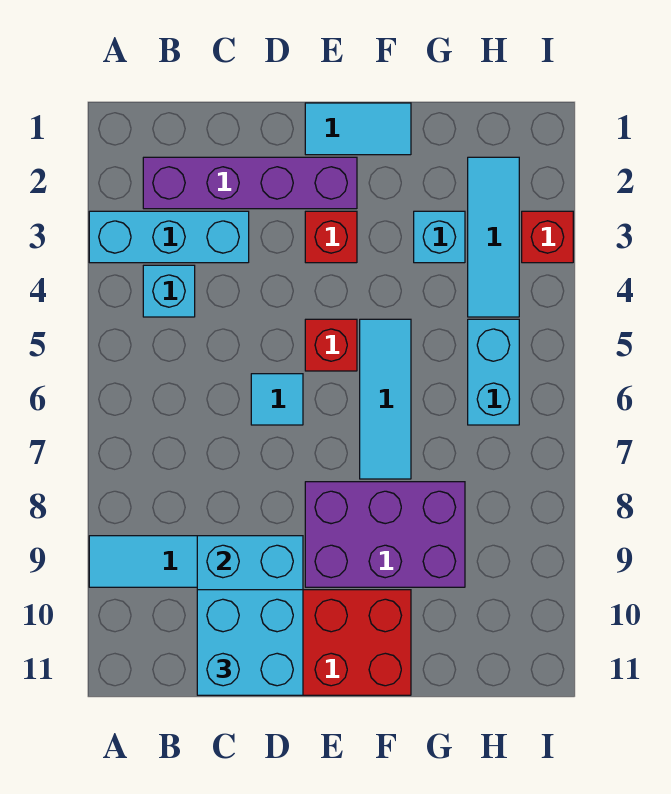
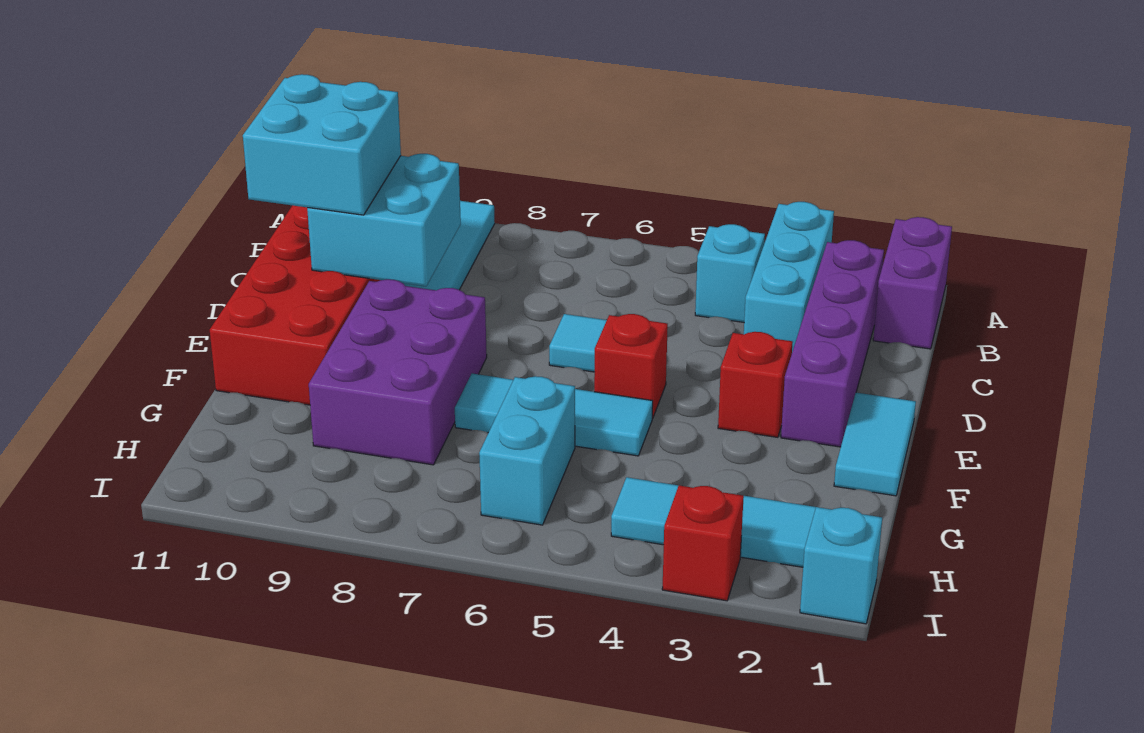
none -> purple brick A1:B1 level 1
cyan brick G3 level 1 -> cyan brick I1 level 1
cyan brick H5:H6 level 1 -> cyan brick G6:H6 level 1

